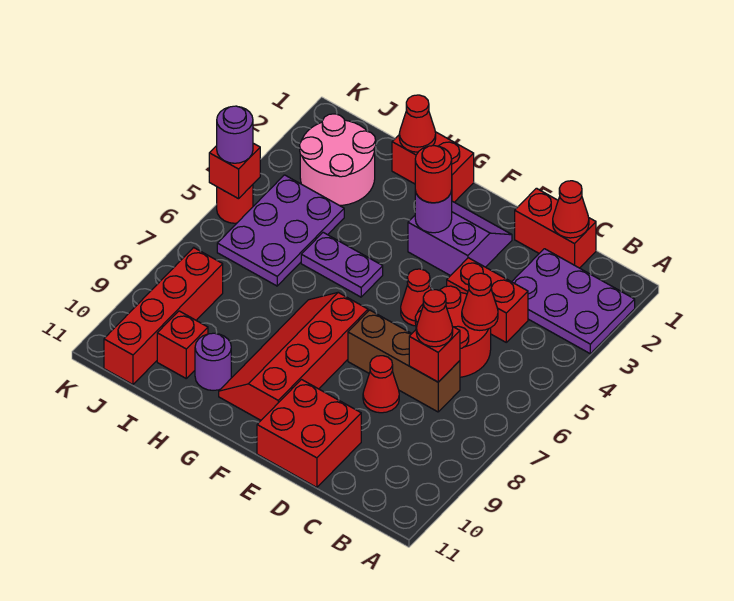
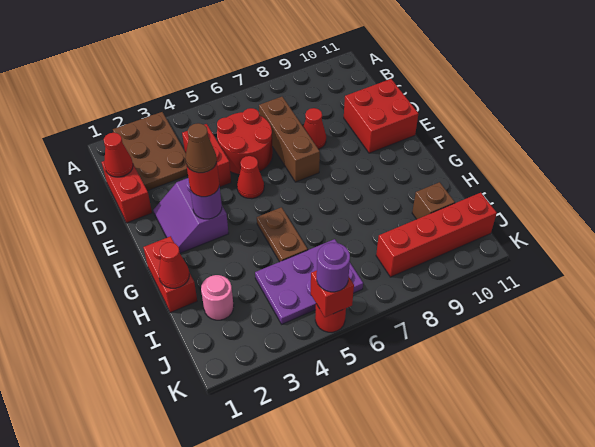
purple plate A2:C3 level 1 -> brown plate A2:C3 level 1
red cone C5 level 2 -> none
red brick C7 level 2 -> none
red cone C7 level 3 -> none
none -> brown cone F3 level 4
red slope F7:G10 level 1 top F -> none
purple plate G5:H5 level 1 -> brown plate G5:H5 level 1
purple round brick H10 level 1 -> none
pink round brick I2:J3 level 1 -> pink round brick I2 level 1
red brick I10 level 1 -> brown brick I10 level 1

